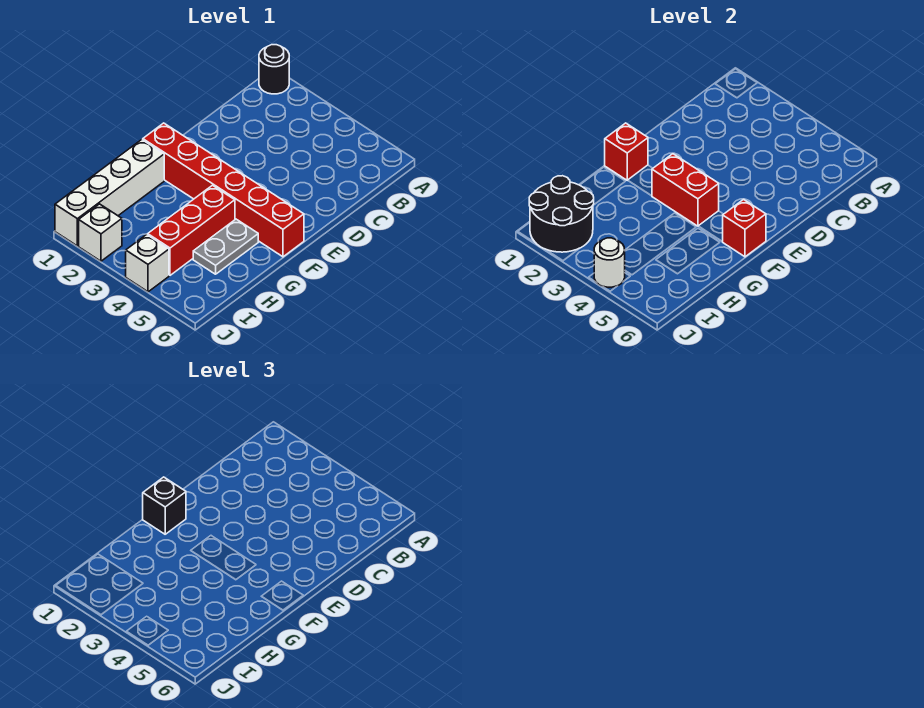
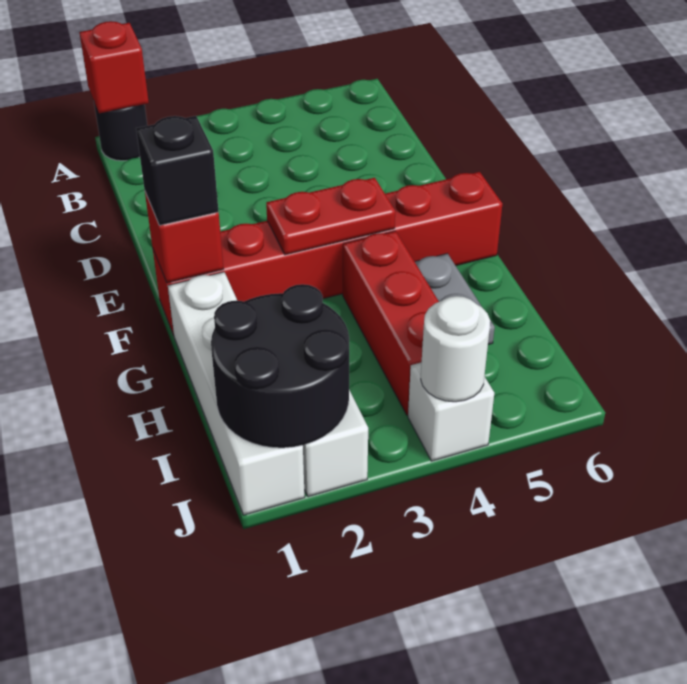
red brick F3:F4 level 2 -> red plate F3:F4 level 2
red brick F6 level 2 -> red brick A1 level 2

